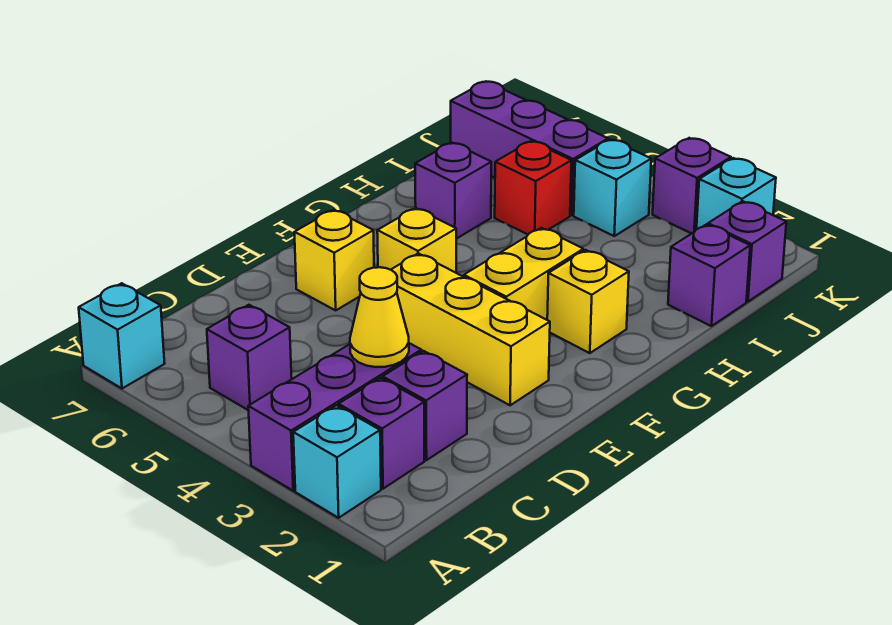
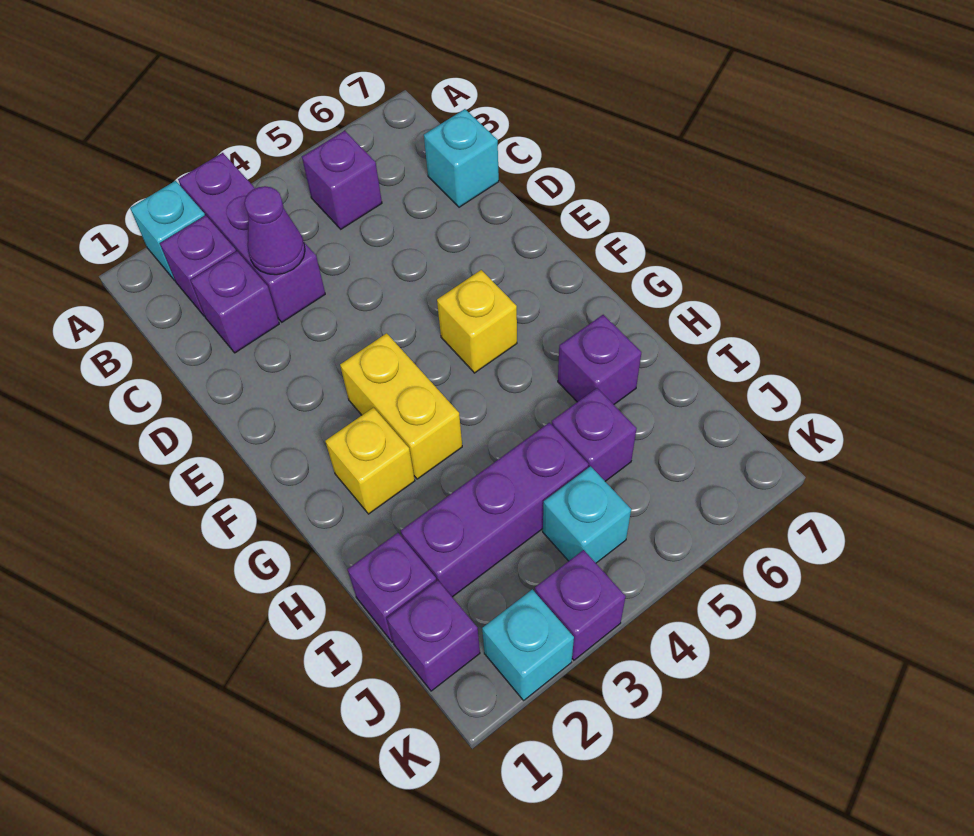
cyan brick A7 level 1 -> cyan brick C7 level 1
yellow cone C3 level 2 -> purple cone C3 level 2
yellow brick E2:E4 level 1 -> none
yellow brick E6 level 1 -> none
red brick I5 level 1 -> purple brick I5 level 1
purple brick J5:J7 level 1 -> purple brick I2:I4 level 1

